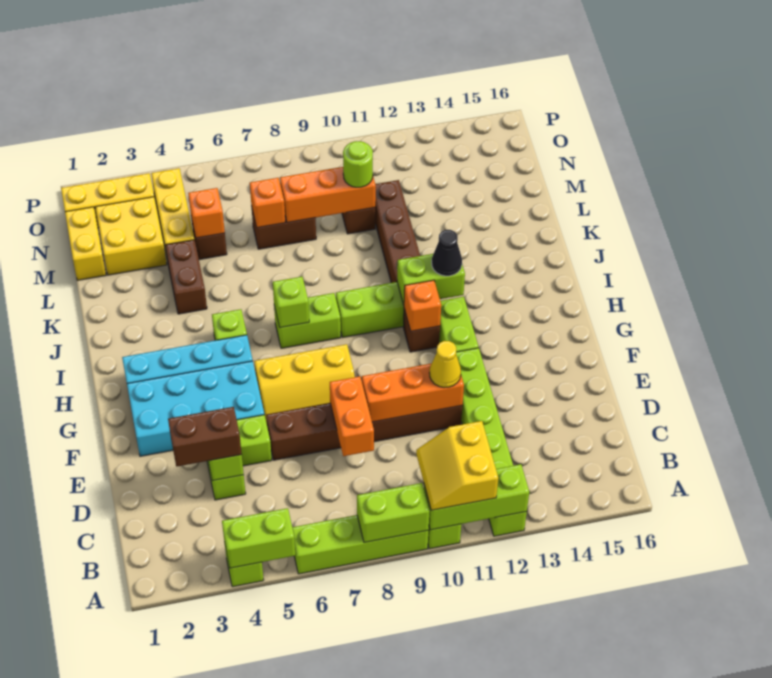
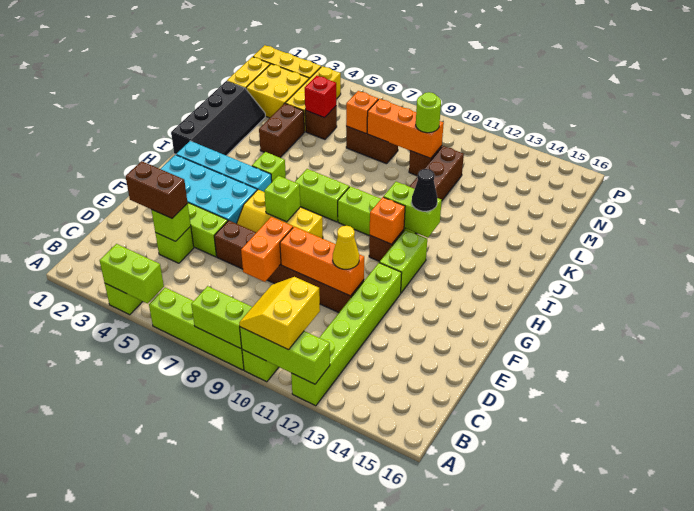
none -> black slope I1:L2 level 1 top 1
lime brick I7 level 2 -> lime brick G7 level 2
orange brick M5 level 2 -> red brick M5 level 2

